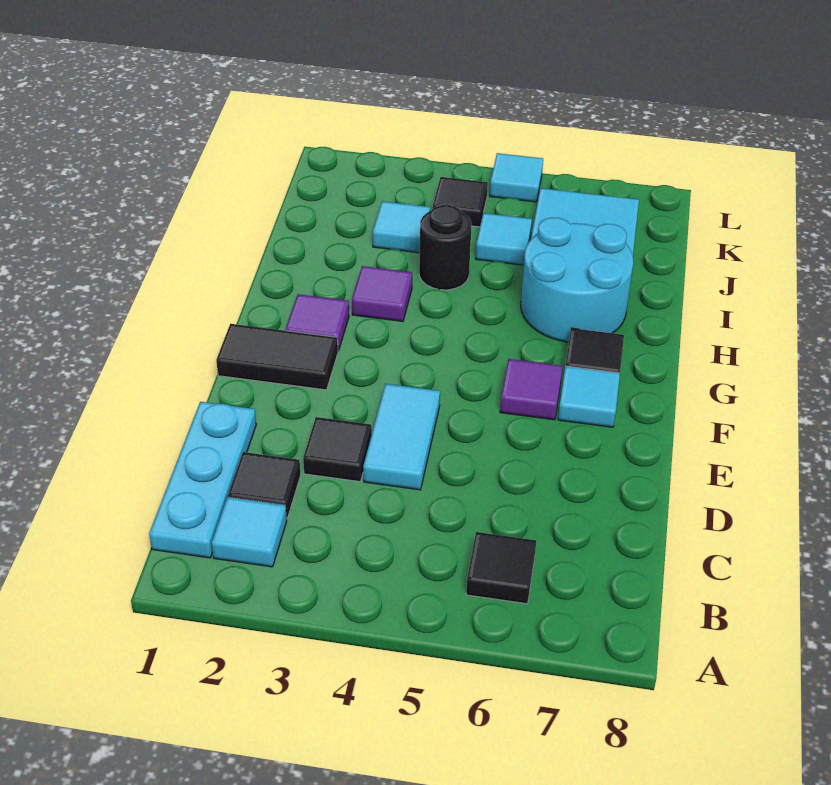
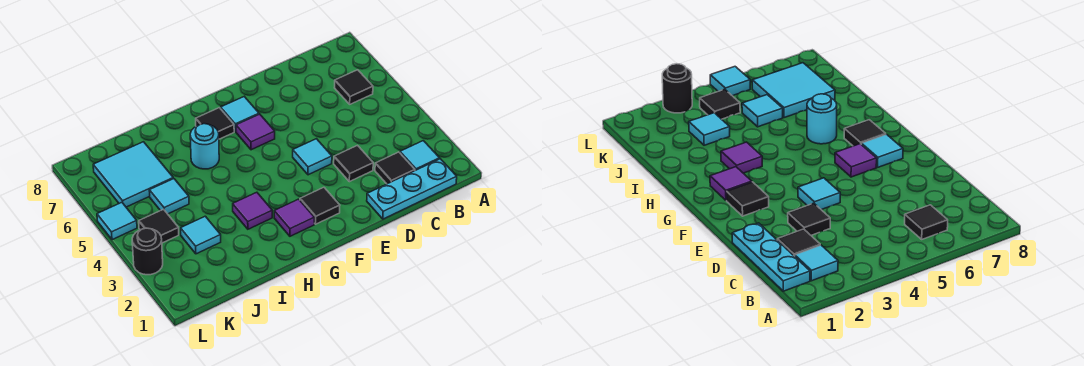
cyan tile D4:E4 level 1 -> cyan tile E4 level 1
black tile F1:F2 level 1 -> black tile F2 level 1
cyan round brick H6:I7 level 1 -> cyan round brick H6 level 1
black round brick I4 level 1 -> black round brick L3 level 1

